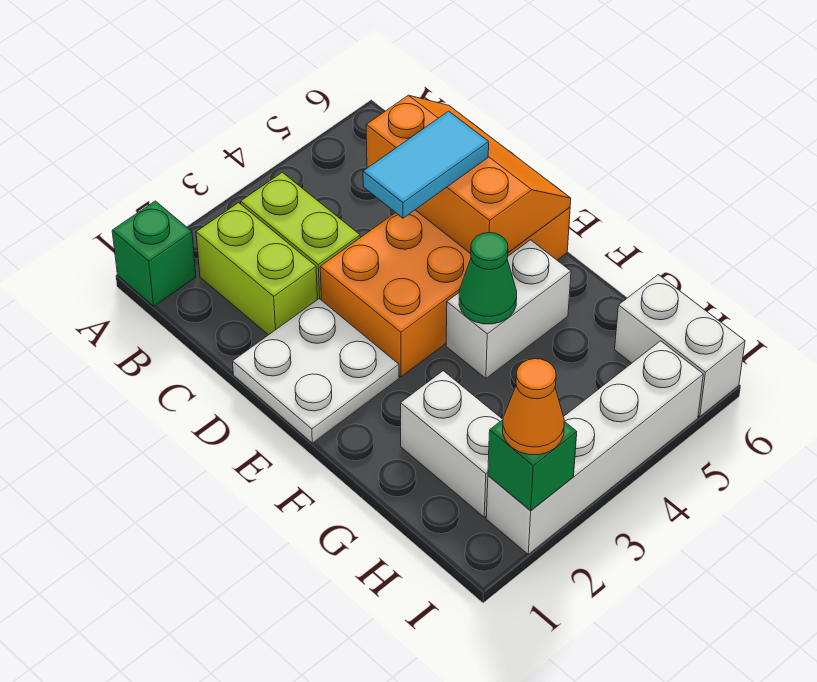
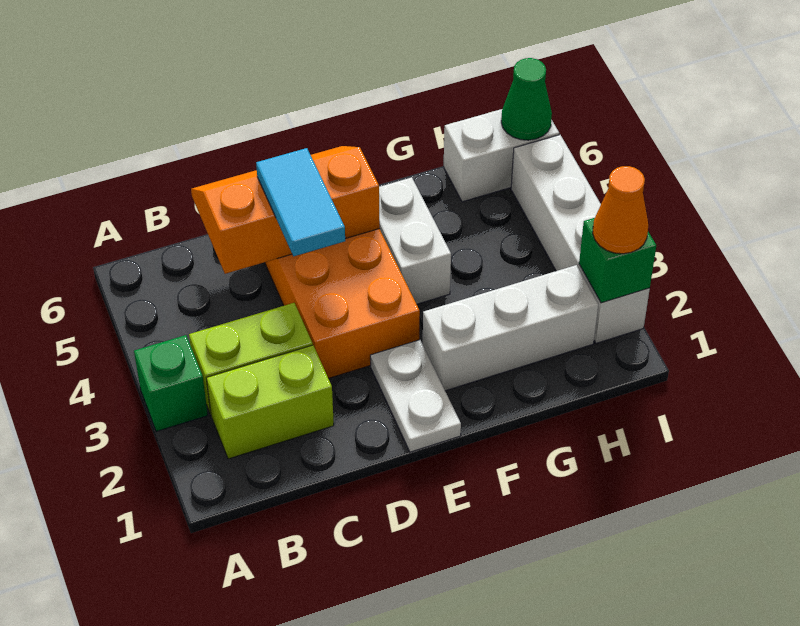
green brick A1 level 1 -> green brick A3 level 1
white plate D1:E2 level 1 -> white plate E1:E2 level 1
green cone F4 level 2 -> green cone I6 level 2
white brick G2:H2 level 1 -> white brick F2:H2 level 1

